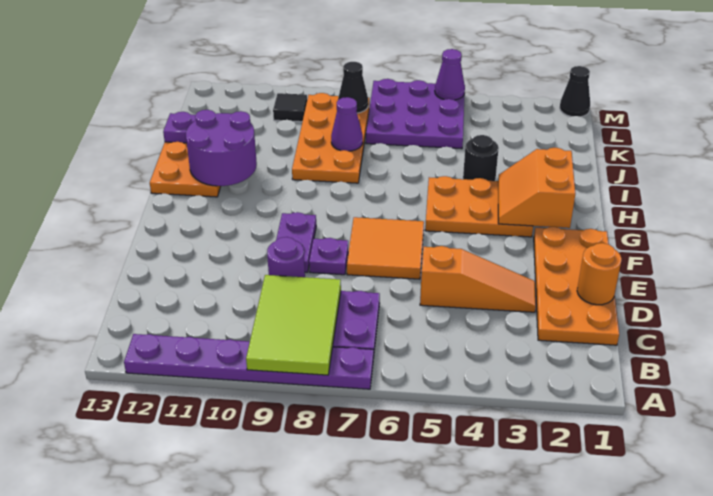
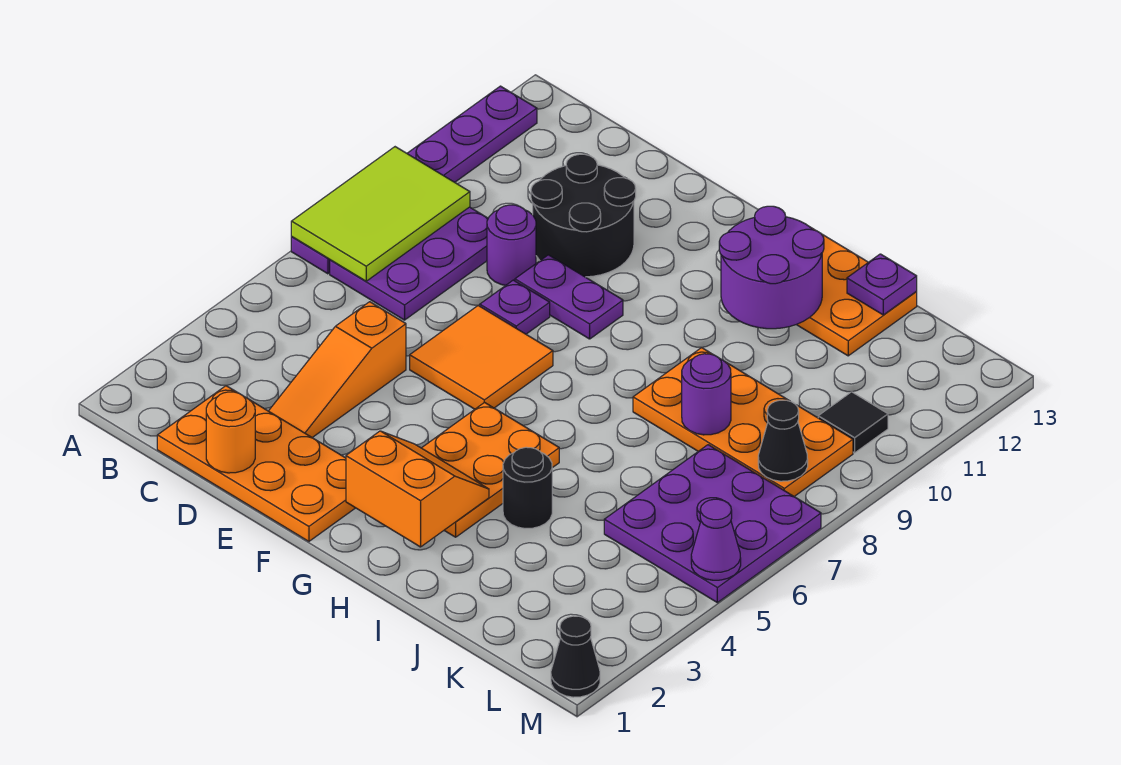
lime tile A8:C9 level 2 -> lime tile A7:B9 level 2
none -> black round brick D10:E11 level 1
purple cone J8 level 2 -> purple round brick J8 level 2

